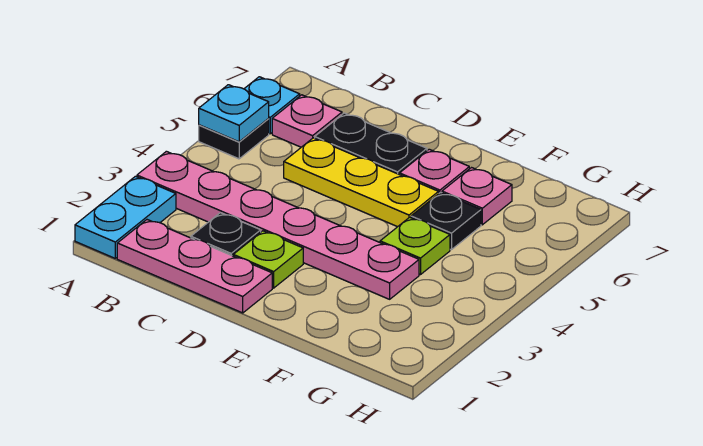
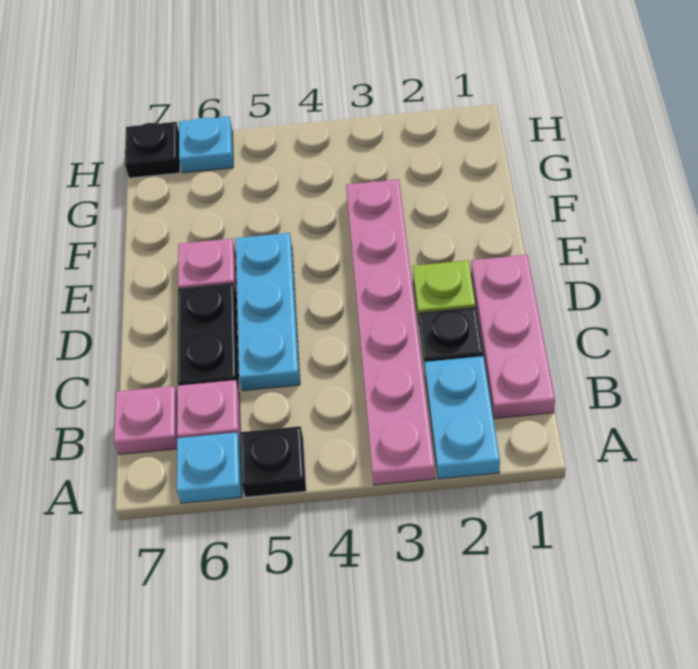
cyan plate A1:A2 level 1 -> cyan plate A2:B2 level 1
cyan plate A5 level 2 -> cyan plate H6 level 1
yellow plate C5:E5 level 1 -> cyan plate C5:E5 level 1
lime plate F4 level 1 -> none
black plate F5 level 1 -> black plate H7 level 1
pink plate F6 level 1 -> pink plate B7 level 1

